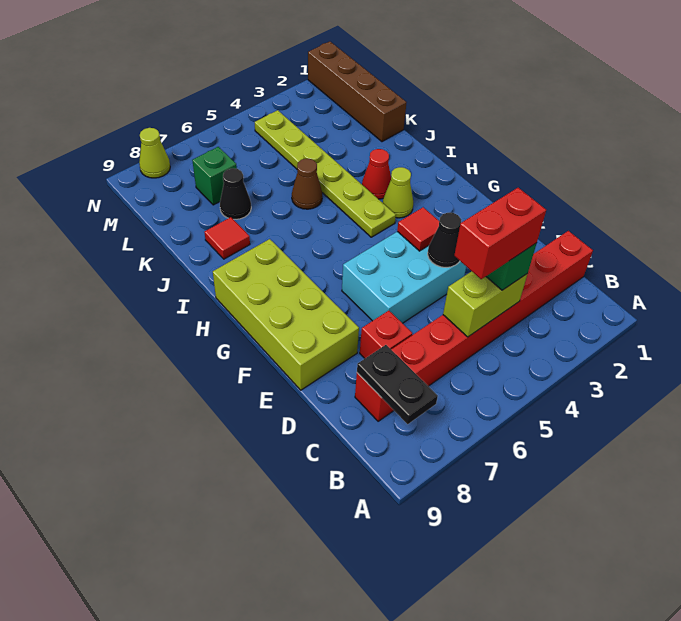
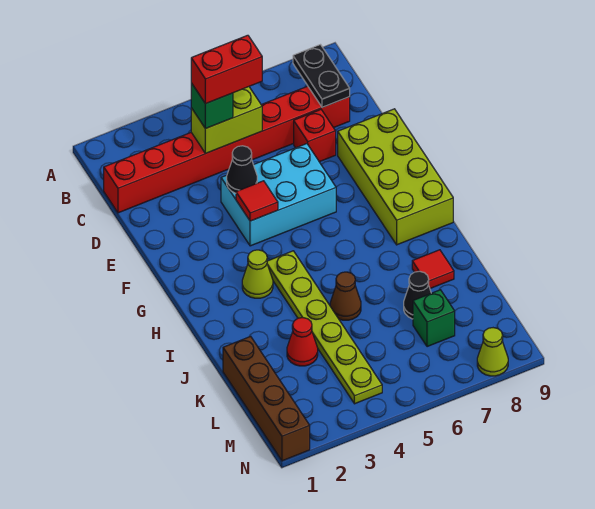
red cone I3 level 1 -> red cone K3 level 1

